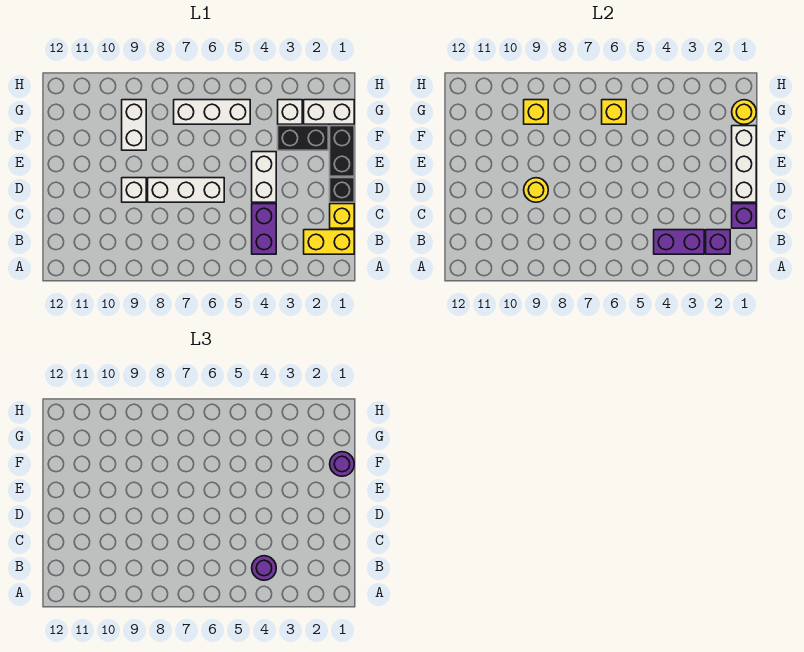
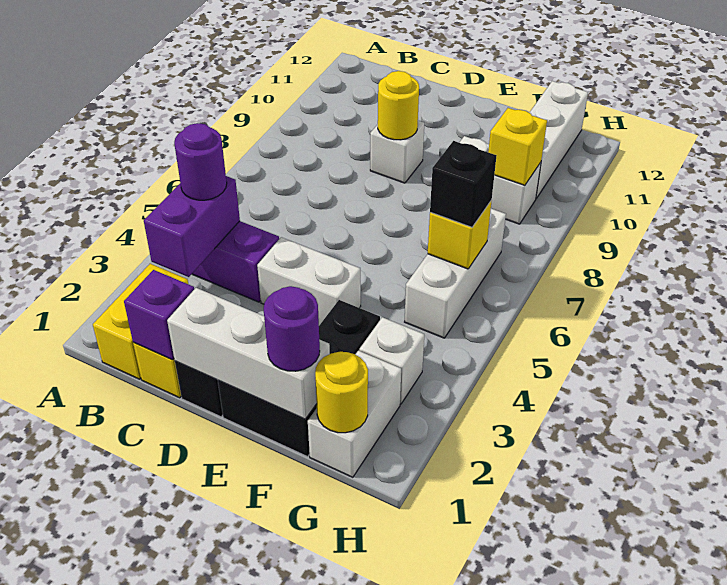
purple brick B2 level 2 -> none
white brick D6:D8 level 1 -> white brick G10:G12 level 1
none -> black brick G6 level 3

